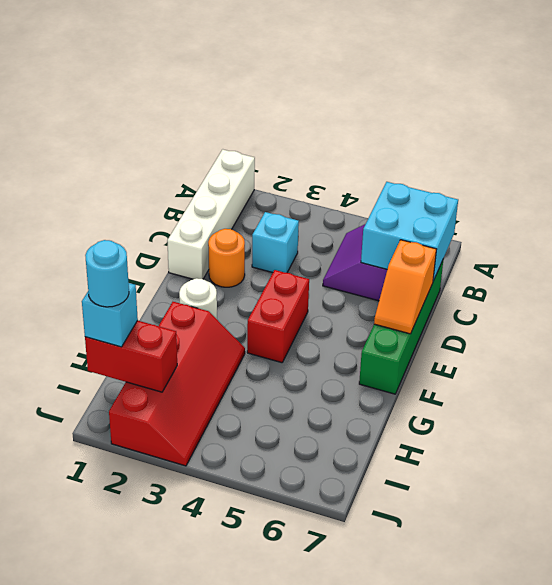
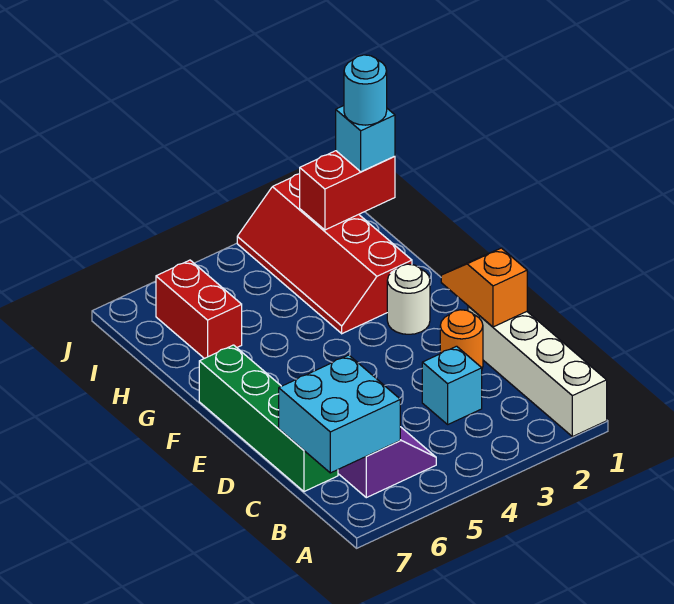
orange slope D7:E7 level 2 top D -> orange slope D1:E1 level 2 top D
red brick E4:F4 level 1 -> red brick H6:I6 level 1

